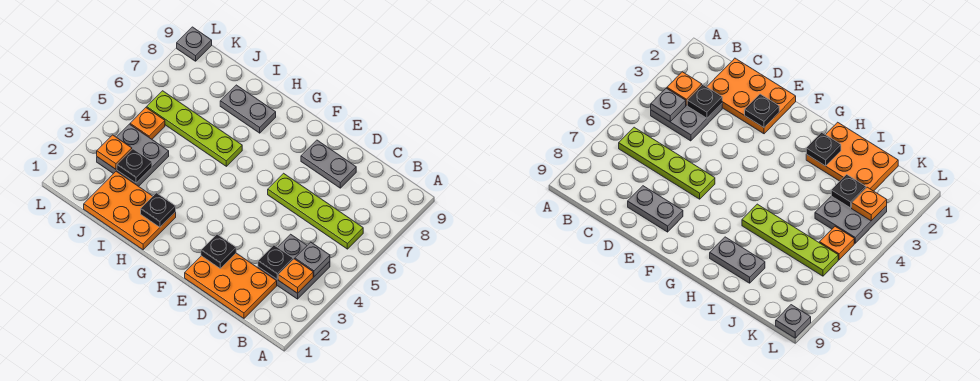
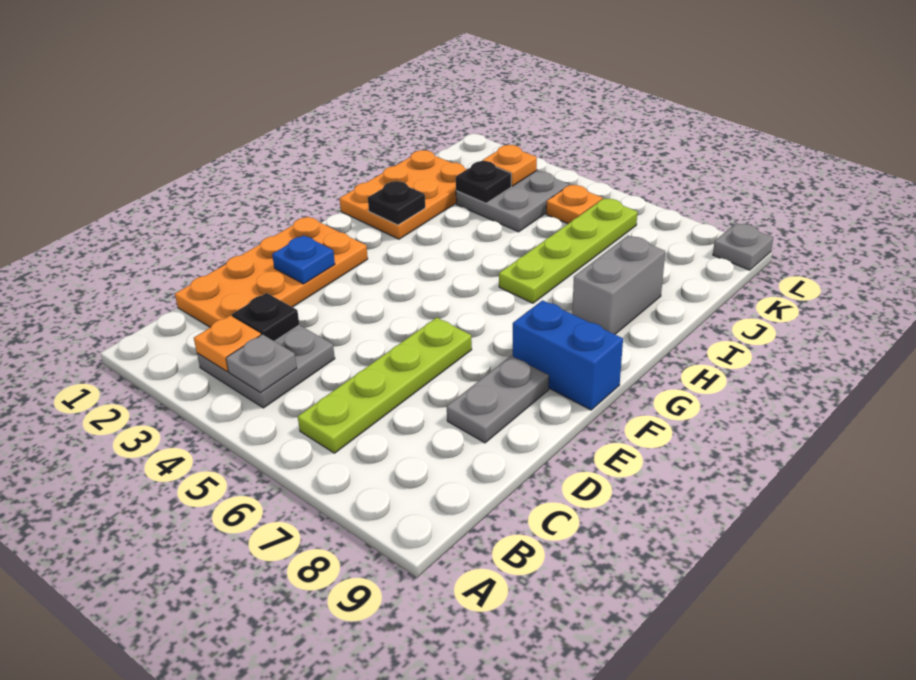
orange plate C1:E2 level 1 -> orange plate C1:F2 level 1
black plate E2 level 2 -> blue plate E2 level 2
none -> blue brick F8:F9 level 1
grey plate H8:I8 level 1 -> grey brick H8:I8 level 1

